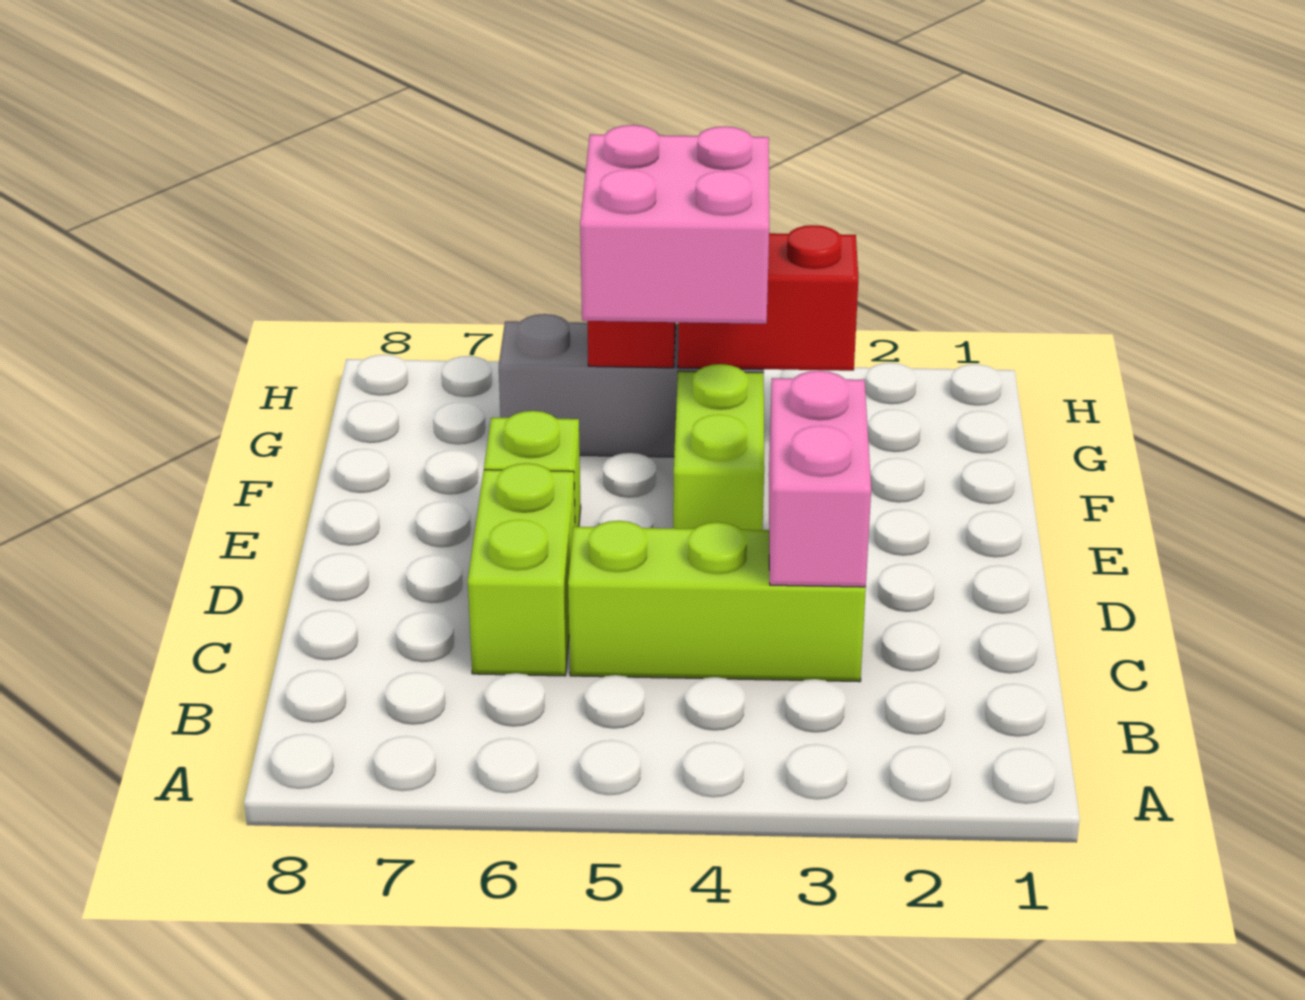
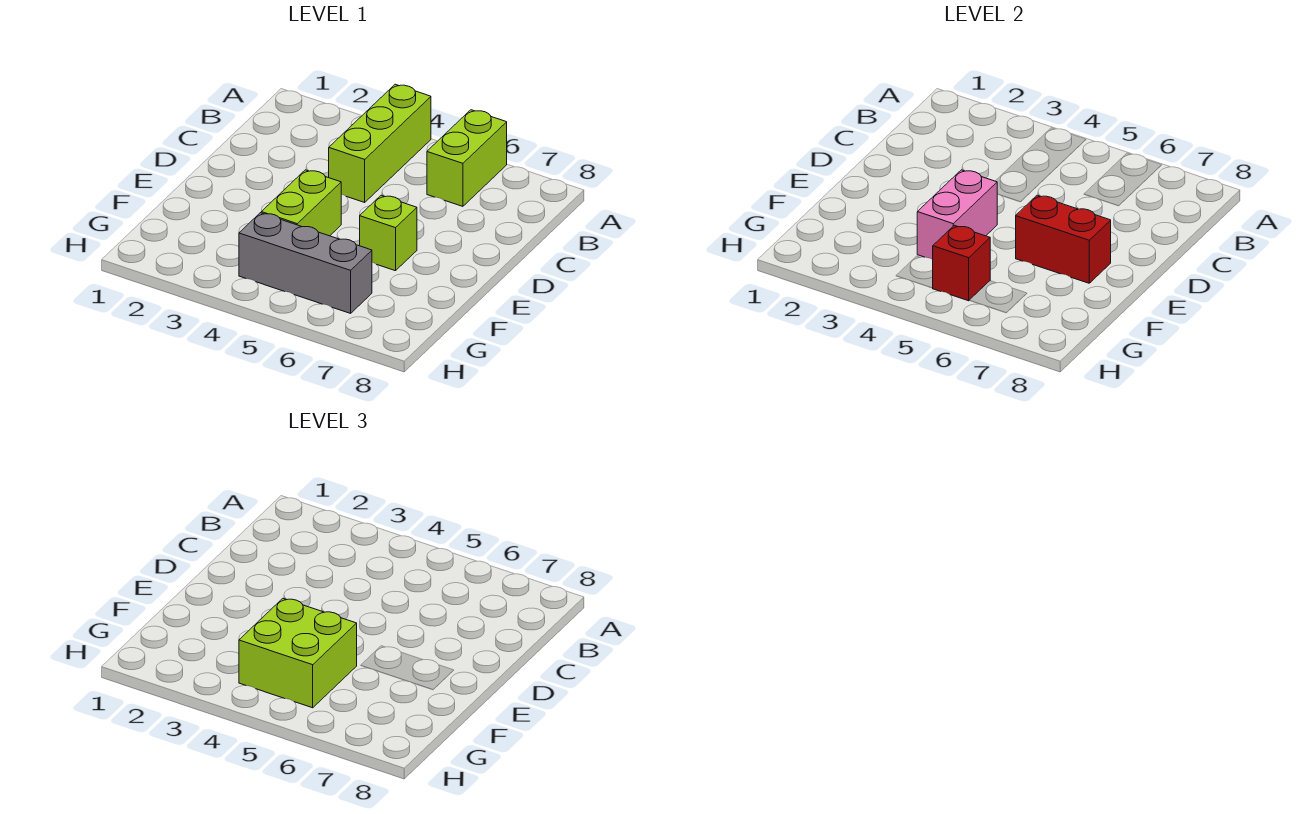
lime brick C3:C5 level 1 -> lime brick A4:C4 level 1
pink brick C3:D3 level 2 -> pink brick E4:F4 level 2
lime brick C6:D6 level 1 -> lime brick A6:B6 level 1
pink brick F4:G5 level 3 -> lime brick F4:G5 level 3
red brick G3:G4 level 2 -> red brick E6:E7 level 2

